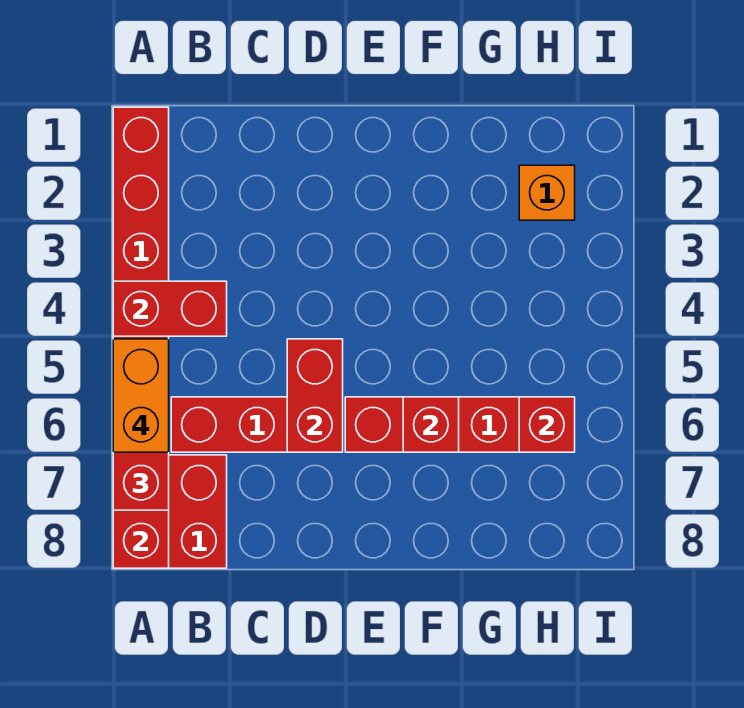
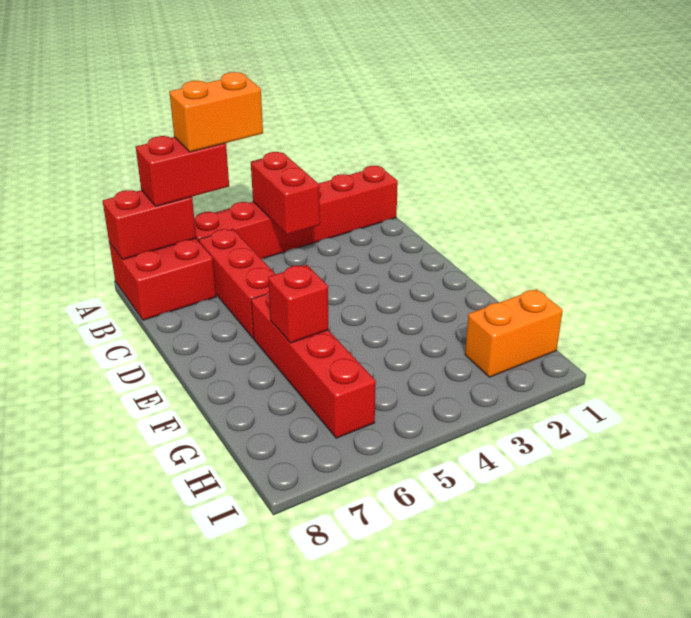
red brick D5:D6 level 2 -> none
orange brick H2 level 1 -> orange brick H1:H2 level 1
red brick H6 level 2 -> none

